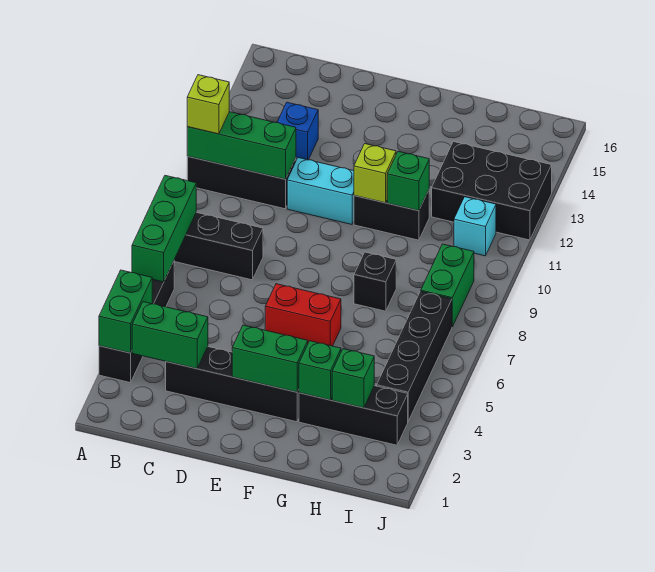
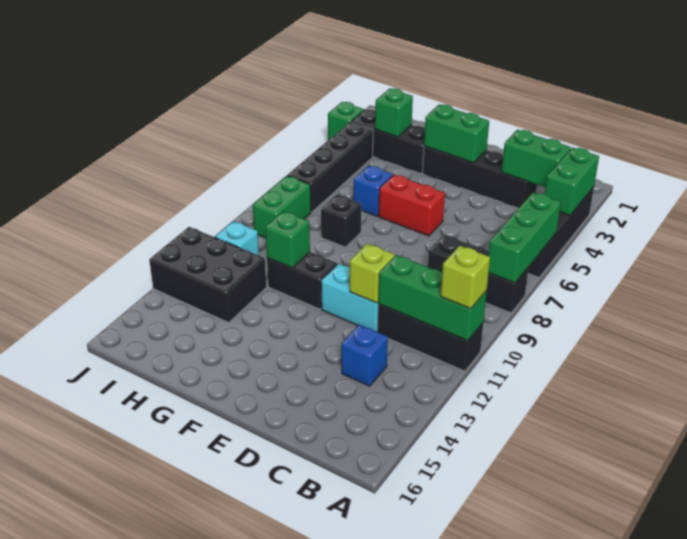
lime brick F11 level 2 -> lime brick D11 level 2
green brick G3 level 2 -> green brick J3 level 1
none -> blue brick G6 level 1

